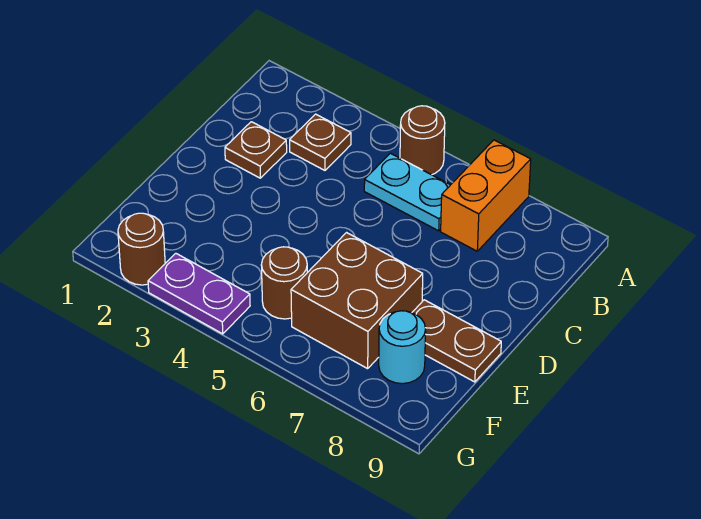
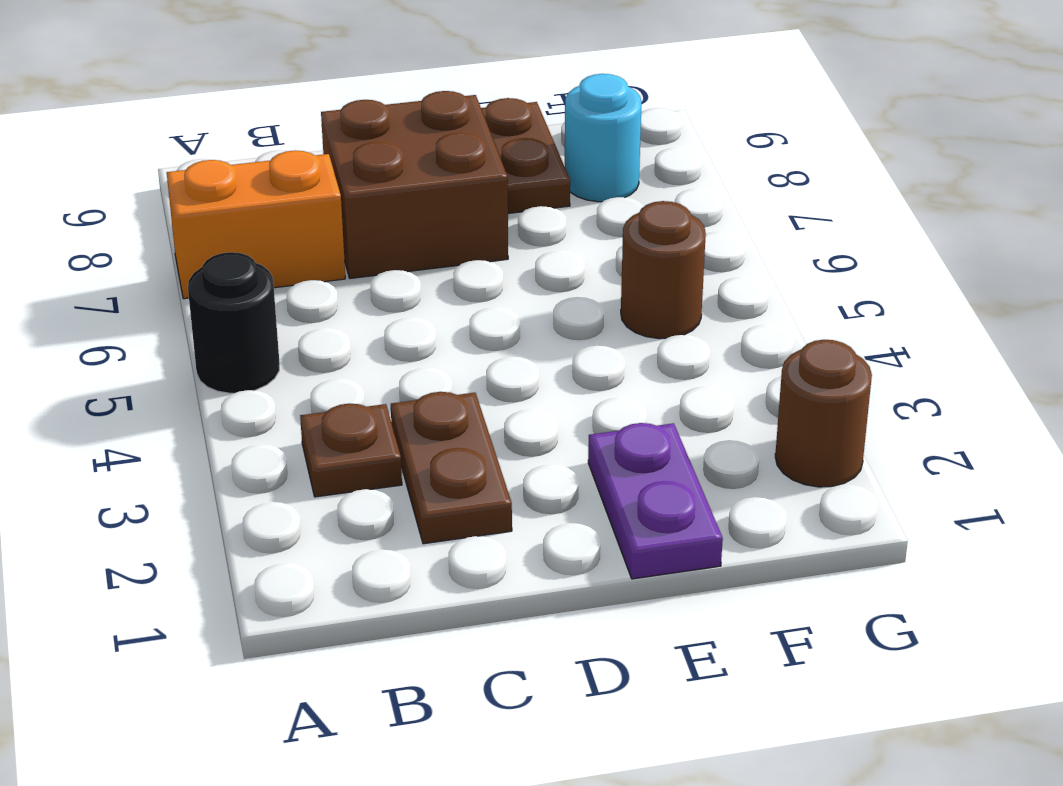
brown round brick A5 level 1 -> black round brick A5 level 1
cyan plate B5:B6 level 1 -> none
brown plate C2 level 1 -> brown plate C2:C3 level 1
brown brick E6:F7 level 1 -> brown brick C7:D8 level 1
purple plate G3:G4 level 1 -> purple plate E1:E2 level 1

